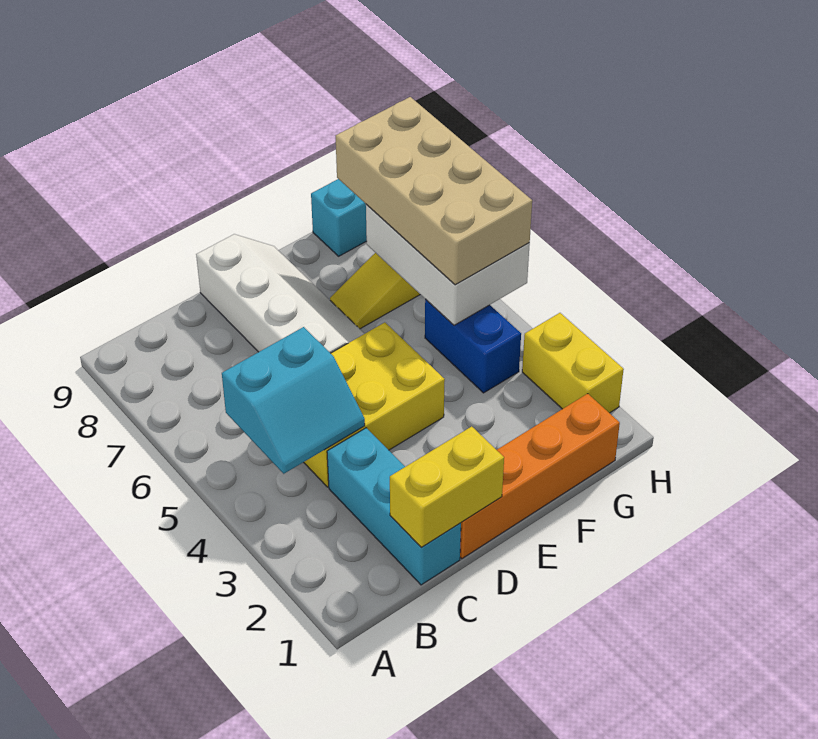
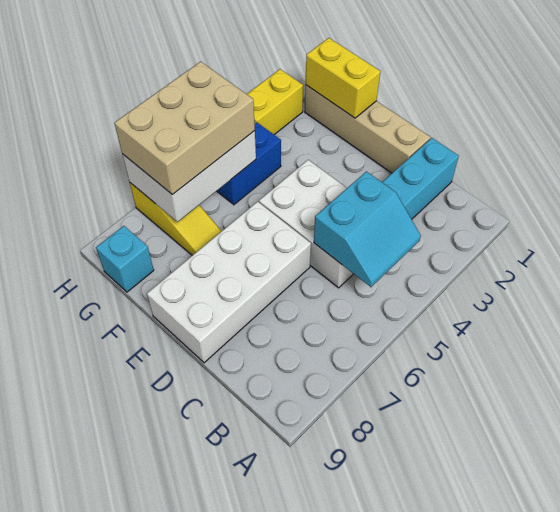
cyan slope B4:C5 level 2 top 5 -> cyan slope B4:C5 level 2 top C
yellow brick C1:D1 level 2 -> yellow brick F1:G1 level 2
yellow brick C4:E5 level 1 -> white brick C4:E5 level 1
orange brick D1:G1 level 1 -> tan brick D1:G1 level 1
white slope D6:E9 level 1 top D -> white brick D6:E9 level 1
tan brick G5:H8 level 3 -> tan brick G5:H7 level 3

